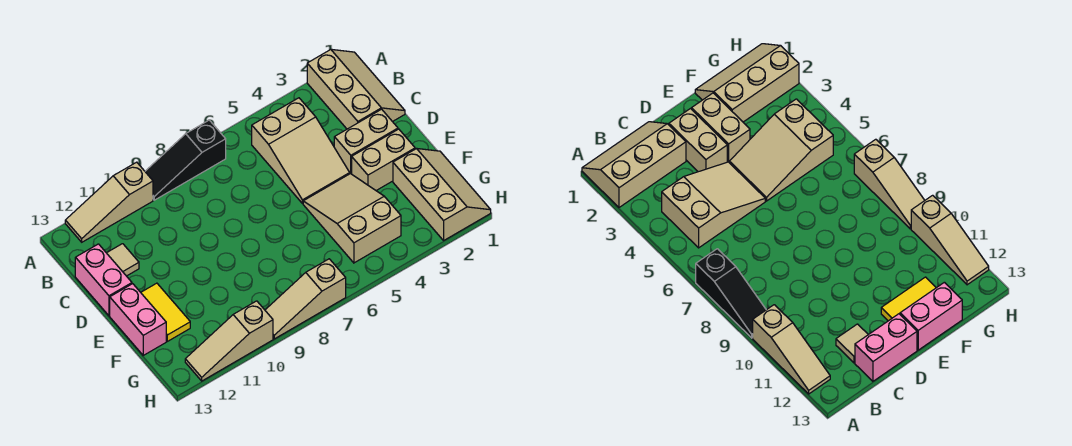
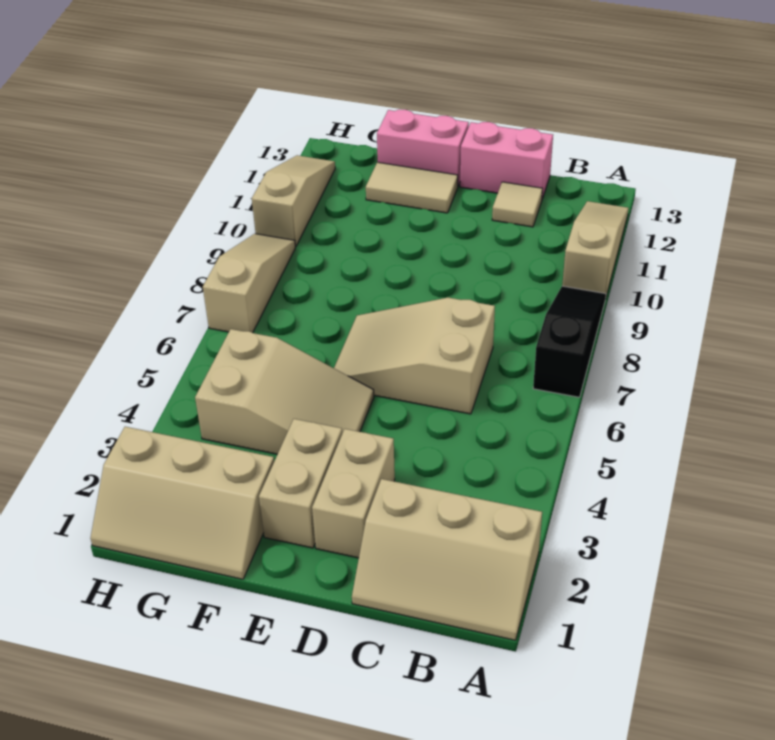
tan slope B4:D5 level 1 top B -> tan slope C6:E7 level 1 top C
yellow tile E12:F12 level 1 -> tan tile E12:F12 level 1

